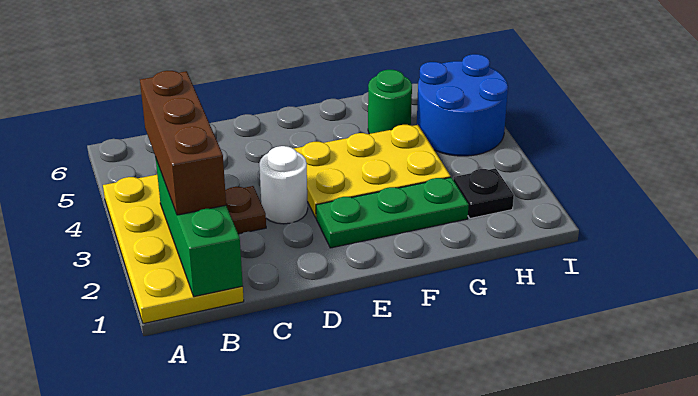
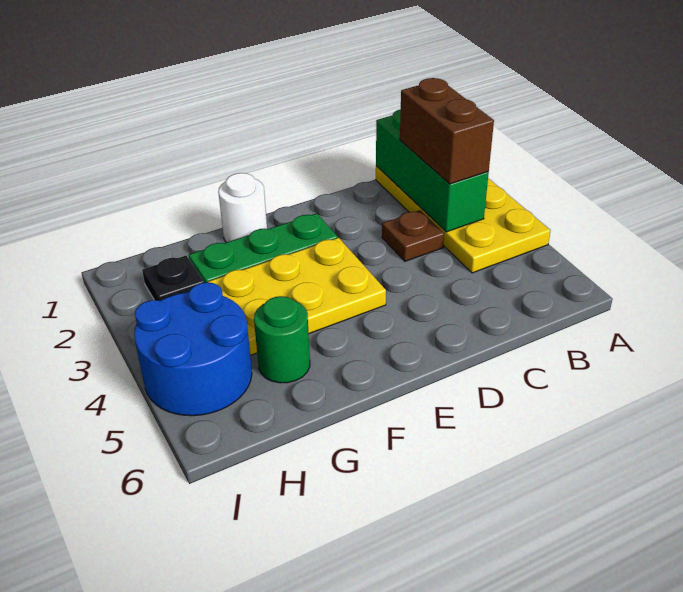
brown brick B2:B4 level 3 -> brown brick B2:B3 level 3
white round brick D3 level 1 -> white round brick F1 level 1

